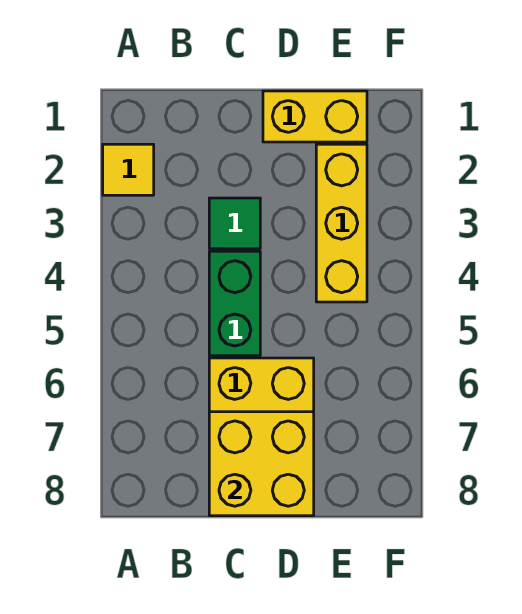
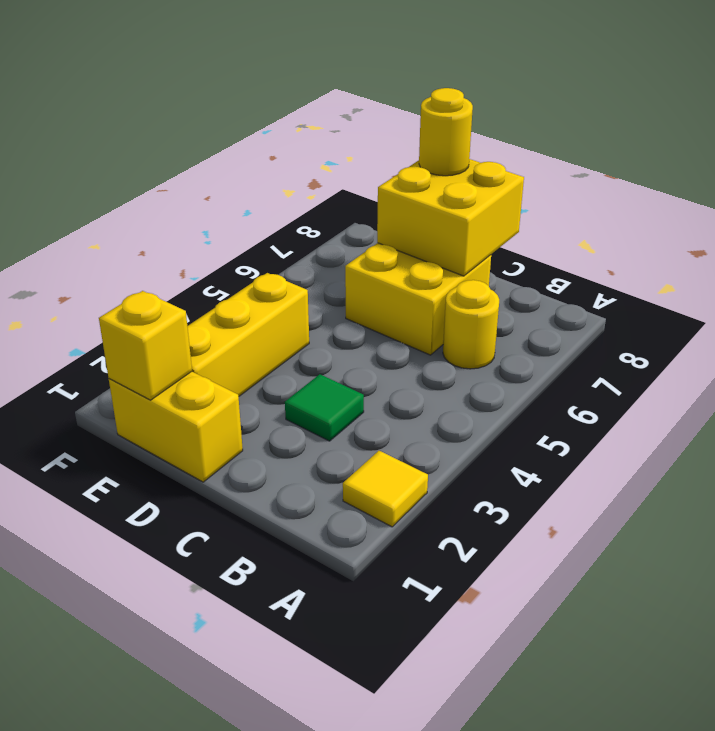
none -> yellow round brick B6 level 1
green brick C4:C5 level 1 -> none
none -> yellow round brick D8 level 3
none -> yellow brick E1 level 2

